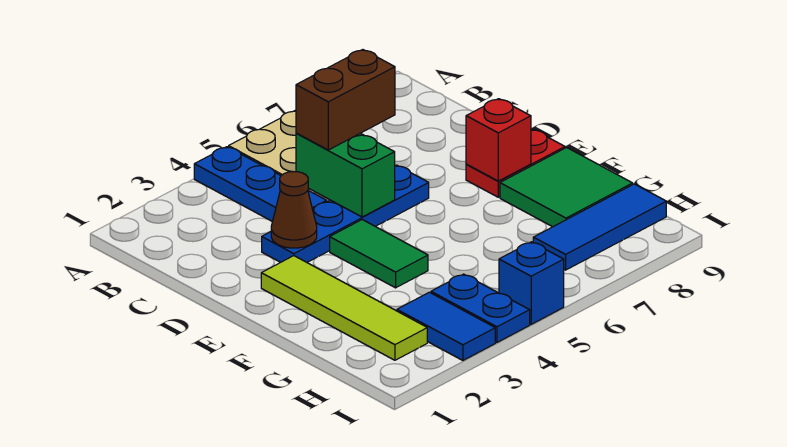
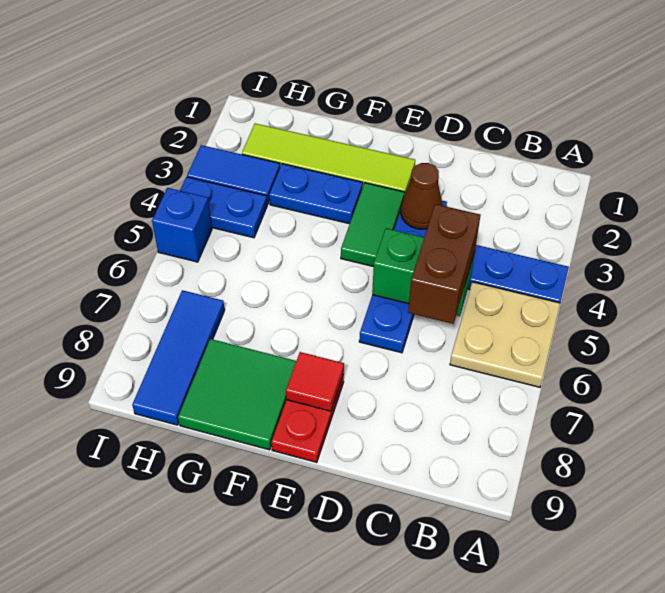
green tile E4:F4 level 1 -> green tile E3:E4 level 1
red brick E8 level 2 -> red tile E8 level 2
none -> blue plate F3:G3 level 1

